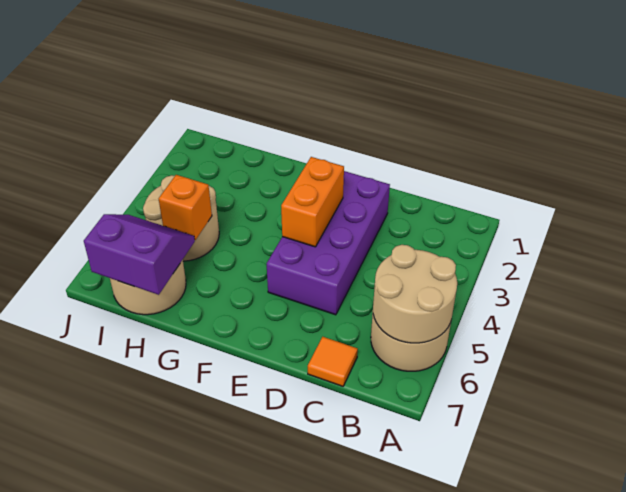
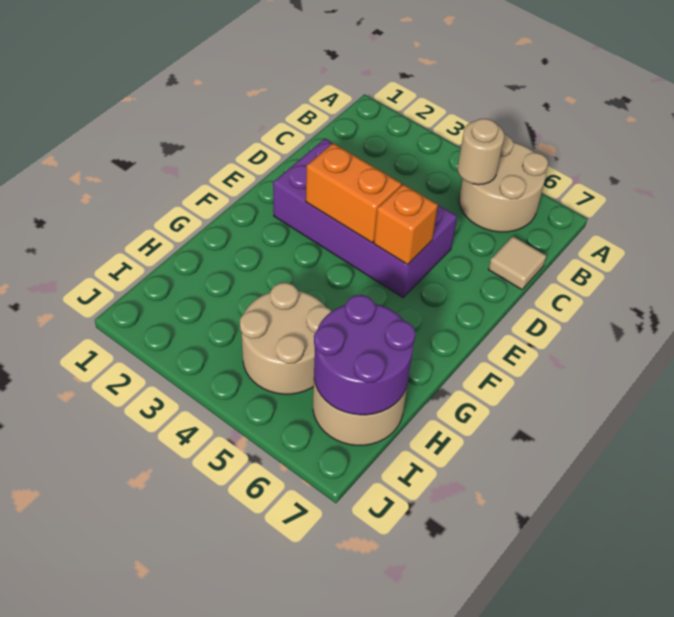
tan round brick A5:B6 level 2 -> tan round brick B5 level 2
orange tile C7 level 1 -> tan tile C7 level 1
orange brick H5 level 2 -> orange brick E5 level 2
purple slope H6:I7 level 2 top 7 -> purple round brick H6:I7 level 2

